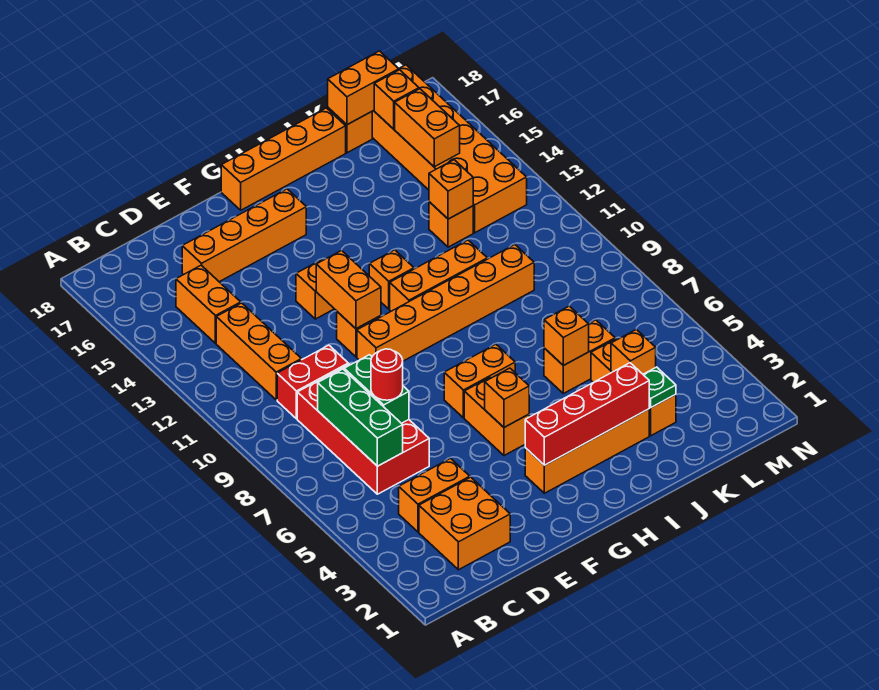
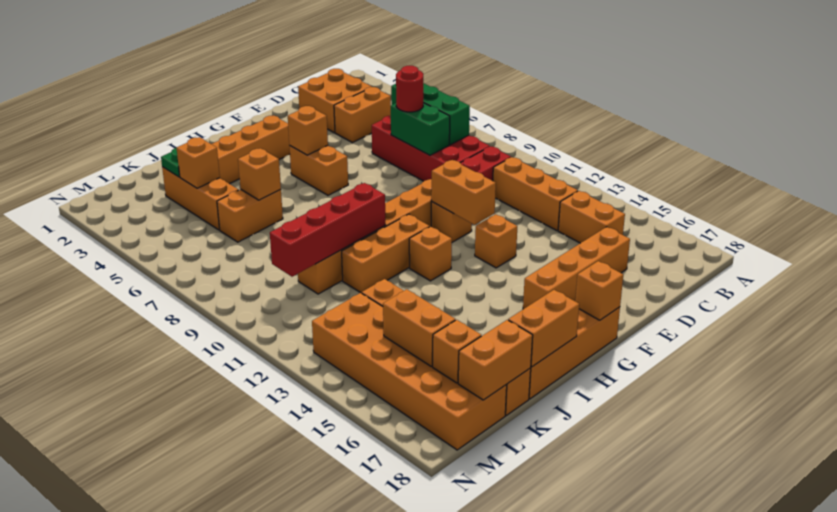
red brick G3:J3 level 2 -> red brick I10:L10 level 2
orange brick G7:H7 level 1 -> orange brick I18:J18 level 2
orange brick K13 level 2 -> orange brick G18 level 2

